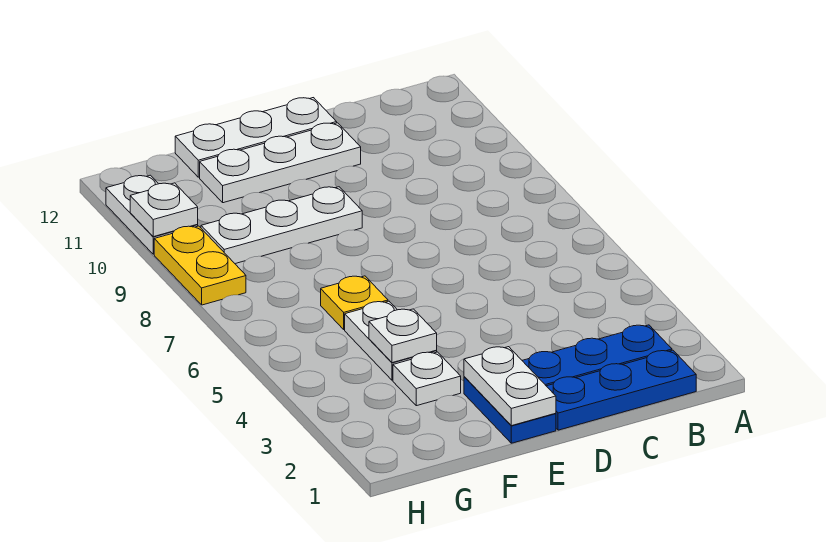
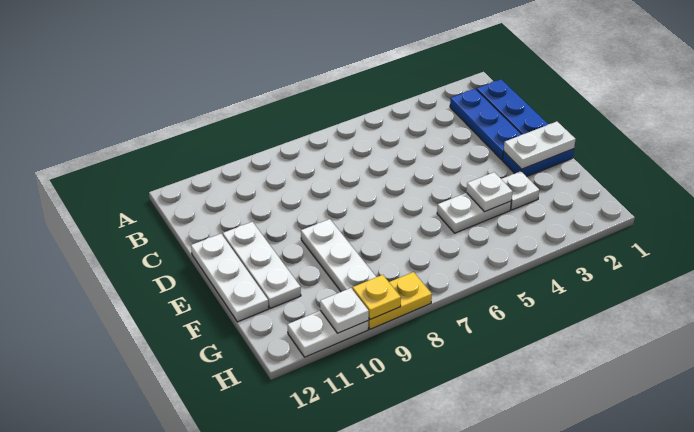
yellow plate F6 level 1 -> yellow plate H9 level 2

